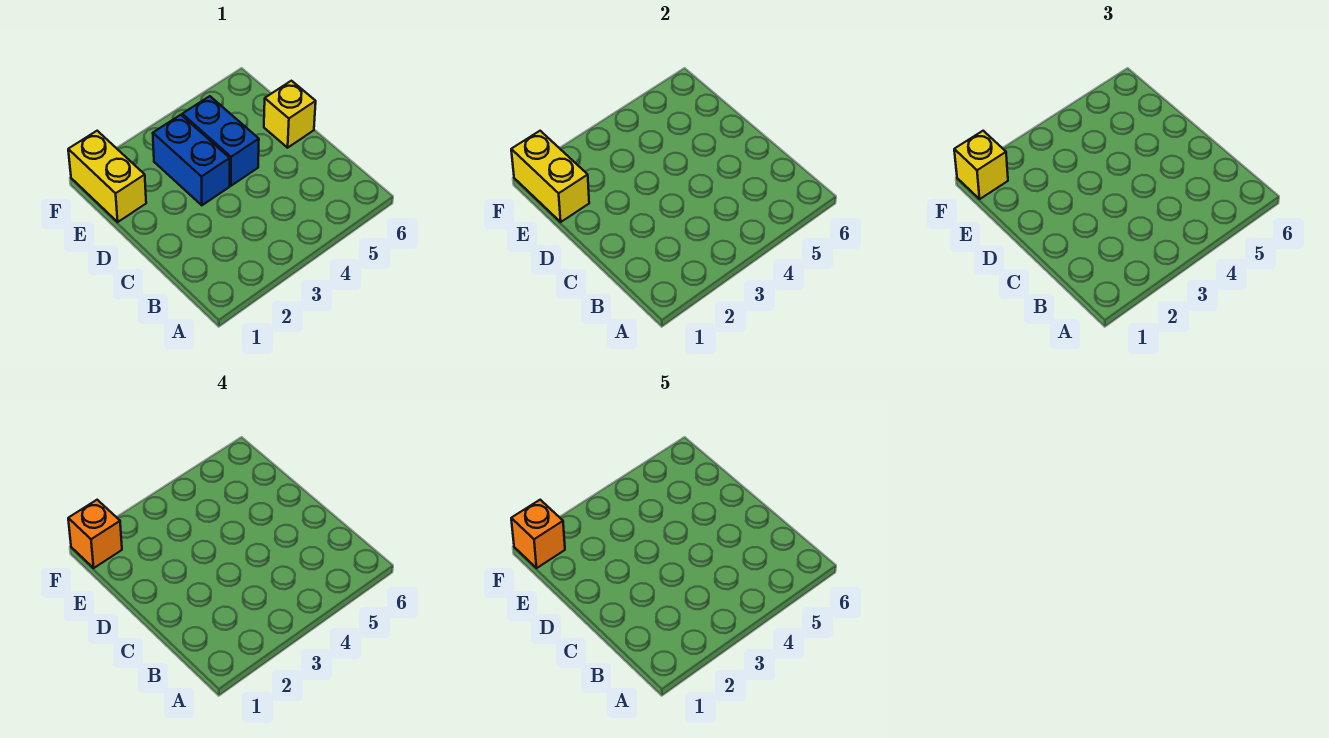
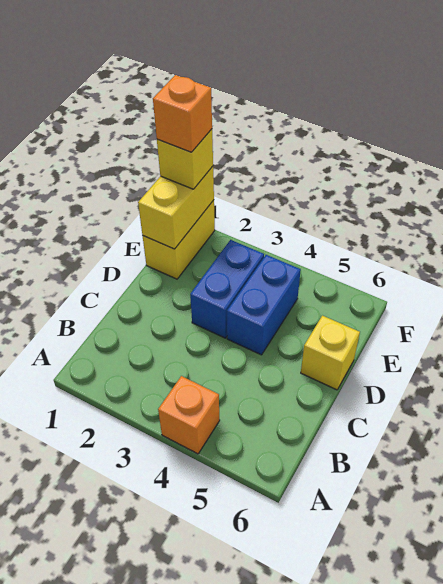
orange brick F1 level 5 -> orange brick A4 level 1

